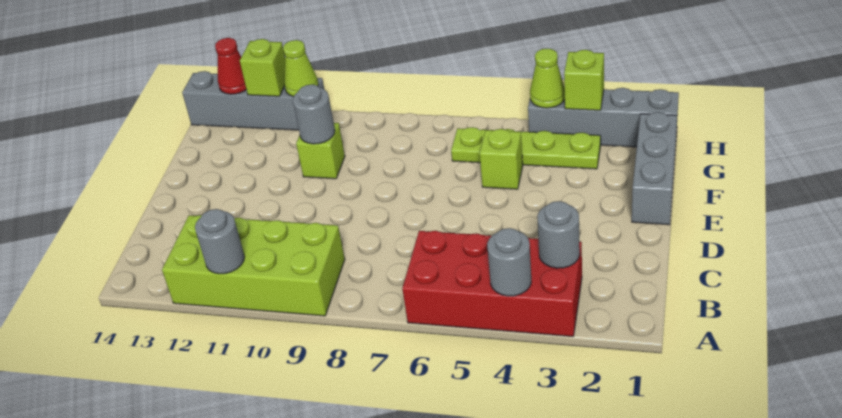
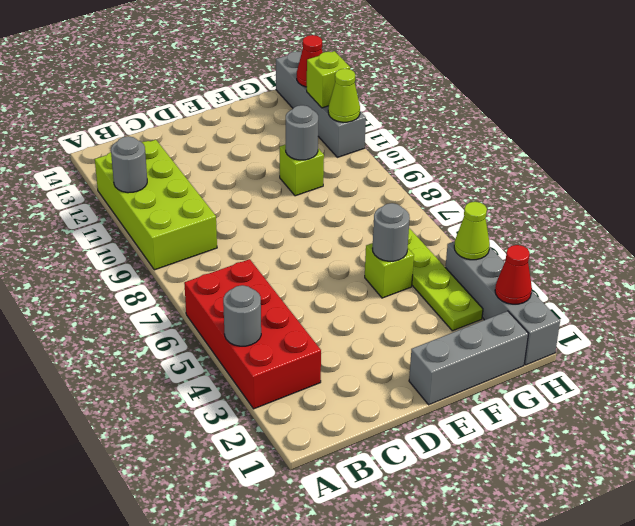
grey round brick B3 level 2 -> grey round brick F5 level 2
none -> red cone H2 level 2
lime brick H3 level 2 -> none

